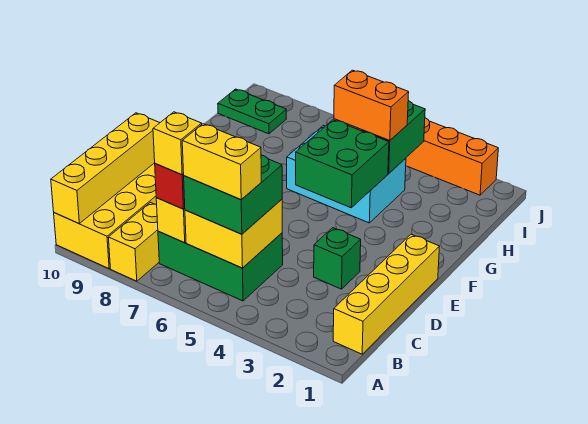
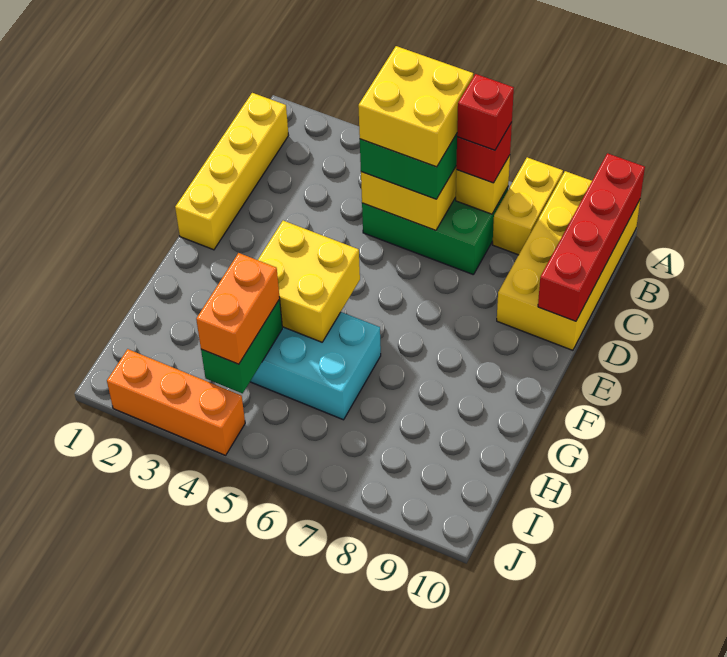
yellow brick A10:D10 level 2 -> red brick A10:D10 level 2
yellow brick B5:B6 level 4 -> yellow brick B5:C6 level 4
yellow brick B7 level 4 -> red brick B7 level 4
green brick D3 level 1 -> none
green brick F4:G5 level 2 -> yellow brick F4:G5 level 2
orange brick H4:H5 level 3 -> orange brick H4:I4 level 3
green plate I9:I10 level 1 -> none

